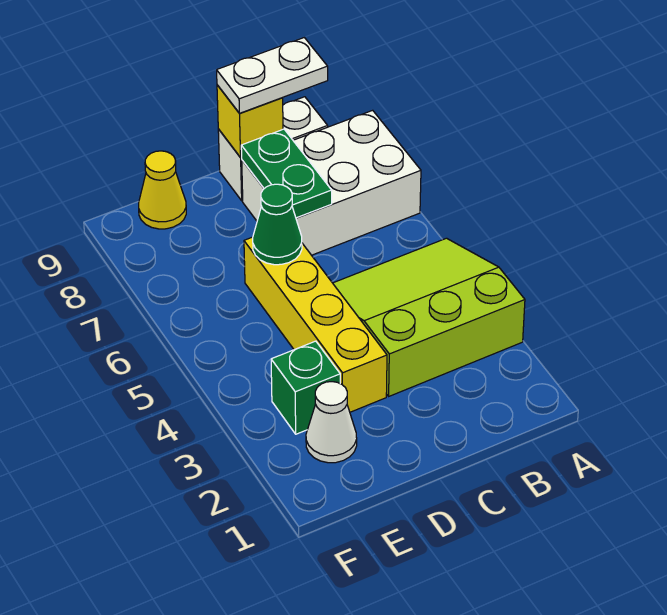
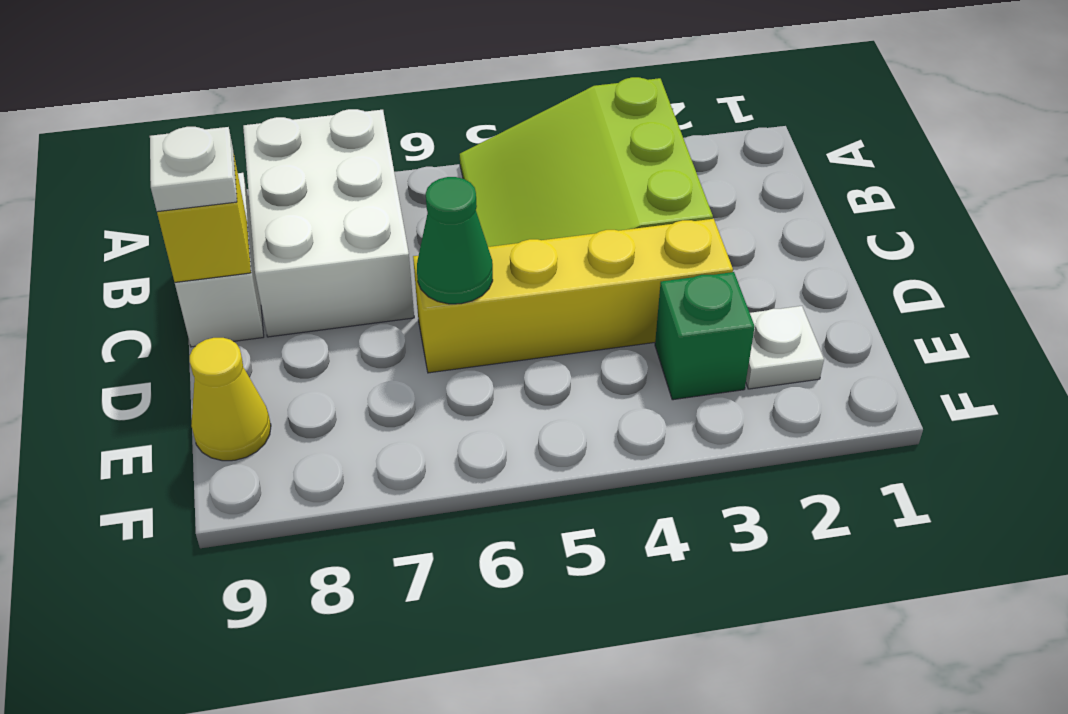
white plate B9:C9 level 3 -> white plate C9 level 3
green plate C7:C8 level 2 -> none
white cone E2 level 1 -> white plate E2 level 1

